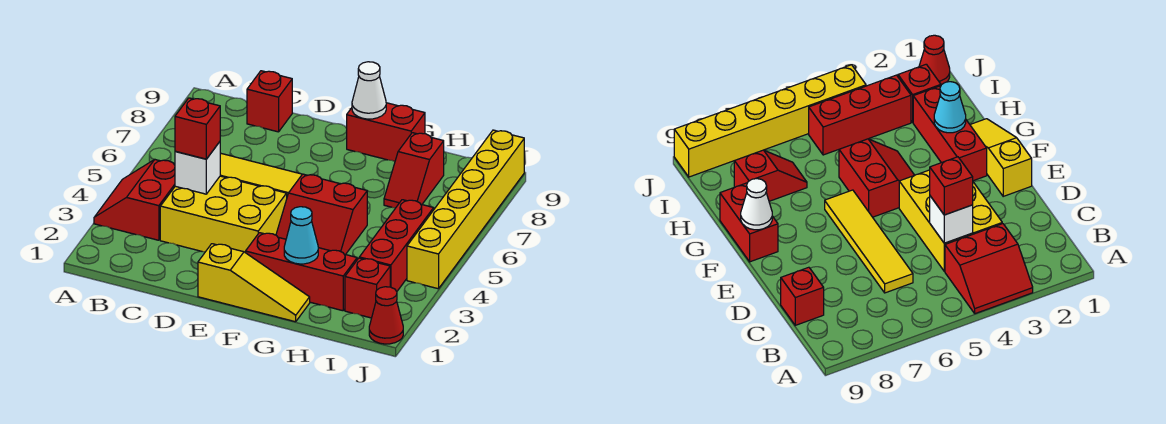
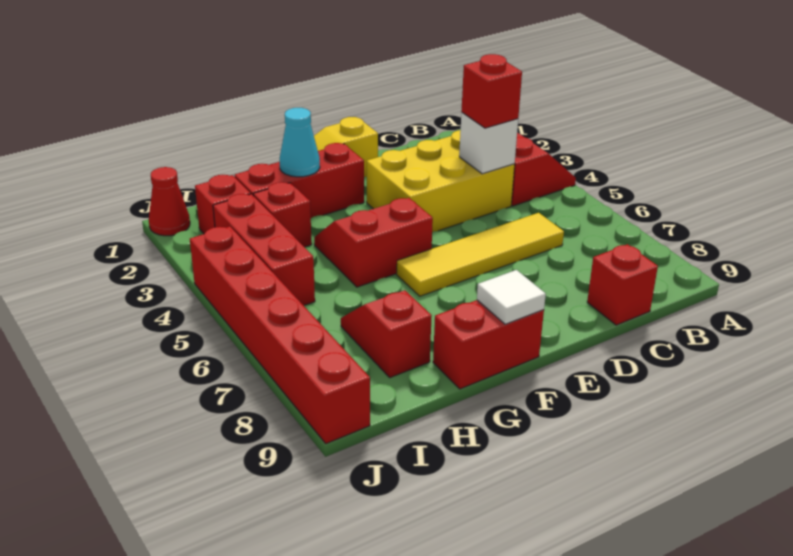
white cone F9 level 2 -> white tile F9 level 2
none -> red brick H3 level 1
yellow brick J4:J9 level 1 -> red brick J4:J9 level 1

